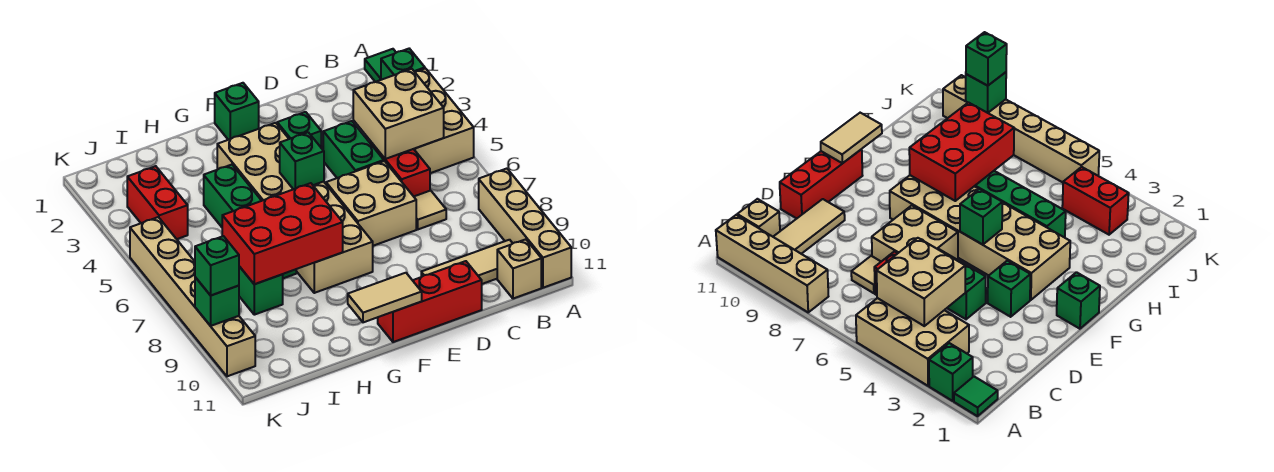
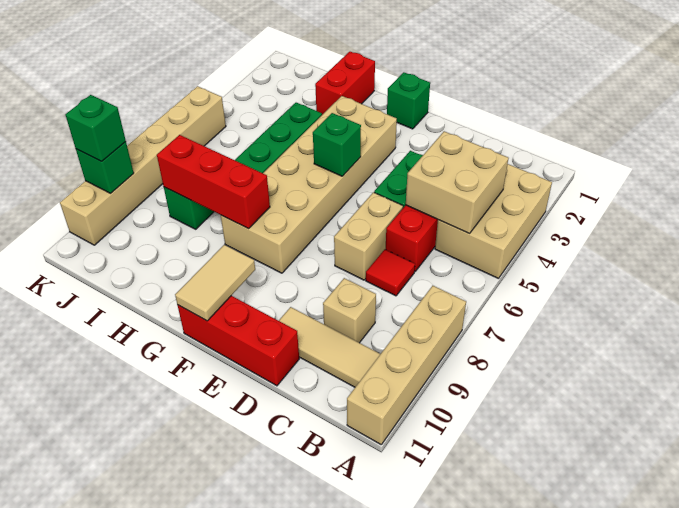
green tile A1 level 1 -> none
green brick A2 level 1 -> none
tan brick B11 level 1 -> tan brick C9 level 1
tan tile C7 level 1 -> red tile C7 level 1
tan brick D6:E7 level 1 -> tan brick D6:D7 level 1
green brick E3 level 1 -> none
tan tile F11:G11 level 2 -> tan tile F10:F11 level 2
red brick G7:I8 level 2 -> red brick G8:I8 level 2
red brick J3:J4 level 1 -> red brick H1:H2 level 1

